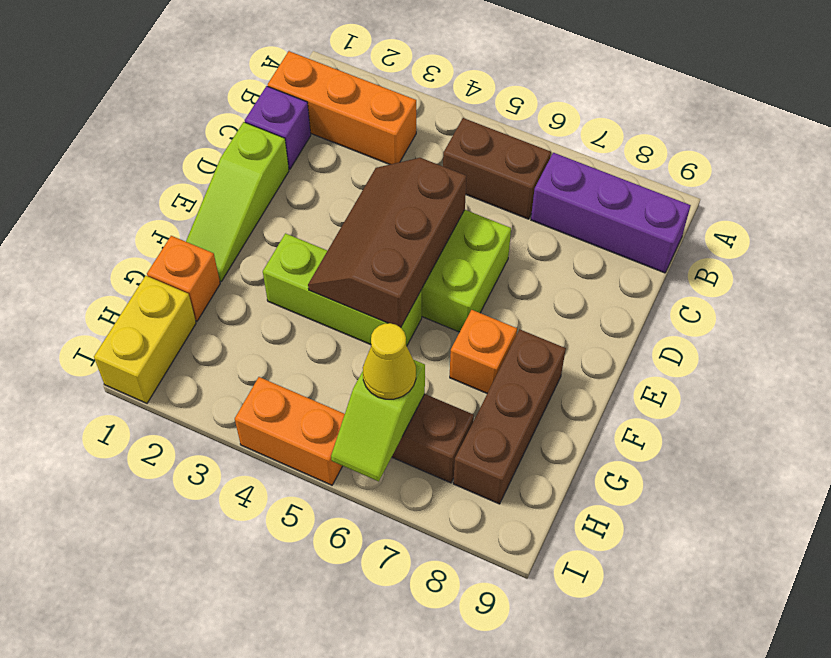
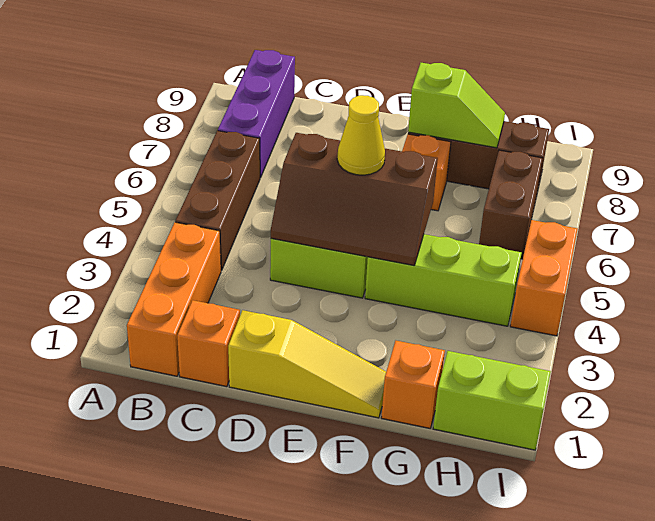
brown brick B5:B6 level 1 -> brown brick B4:B6 level 1
purple brick C1 level 1 -> orange brick C1 level 1
lime slope D1:F1 level 1 top D -> yellow slope D1:F1 level 1 top D
lime brick F3:F5 level 1 -> lime brick F4:H4 level 1
yellow brick H1:I1 level 1 -> lime brick H1:I1 level 1
lime slope H6:I6 level 2 top H -> lime slope F8:G8 level 2 top F
yellow cone H6 level 3 -> yellow cone E5 level 3

